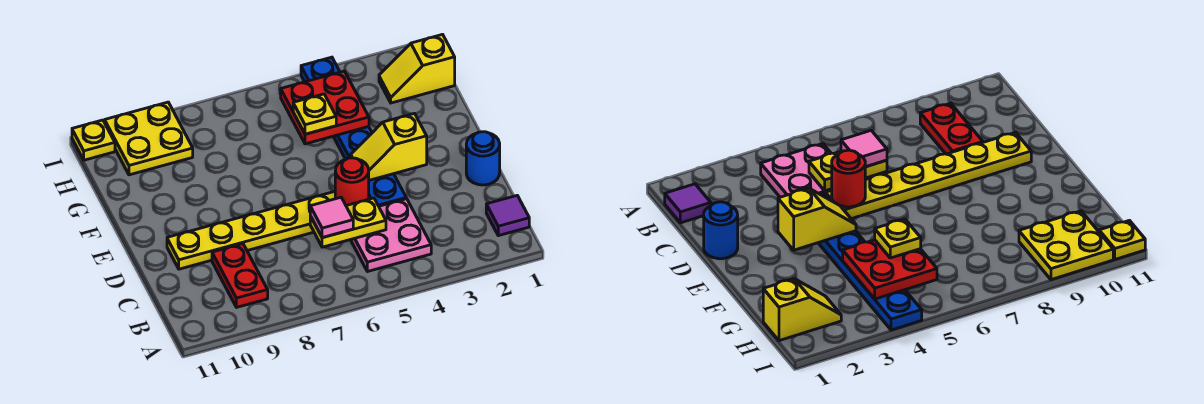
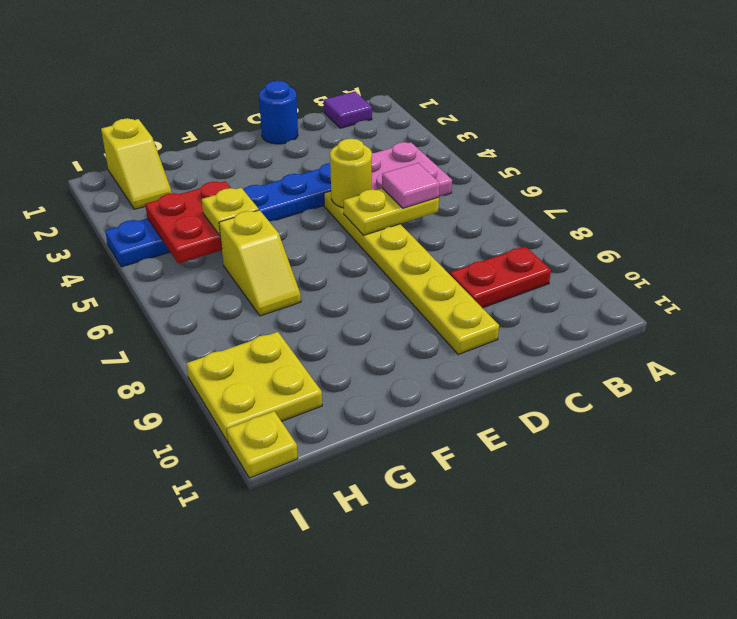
yellow plate C5:C6 level 2 -> yellow plate C6:D6 level 2
red round brick D5 level 2 -> yellow round brick D5 level 2
yellow slope E3:E4 level 2 top 3 -> yellow slope G6:G7 level 1 top 6

